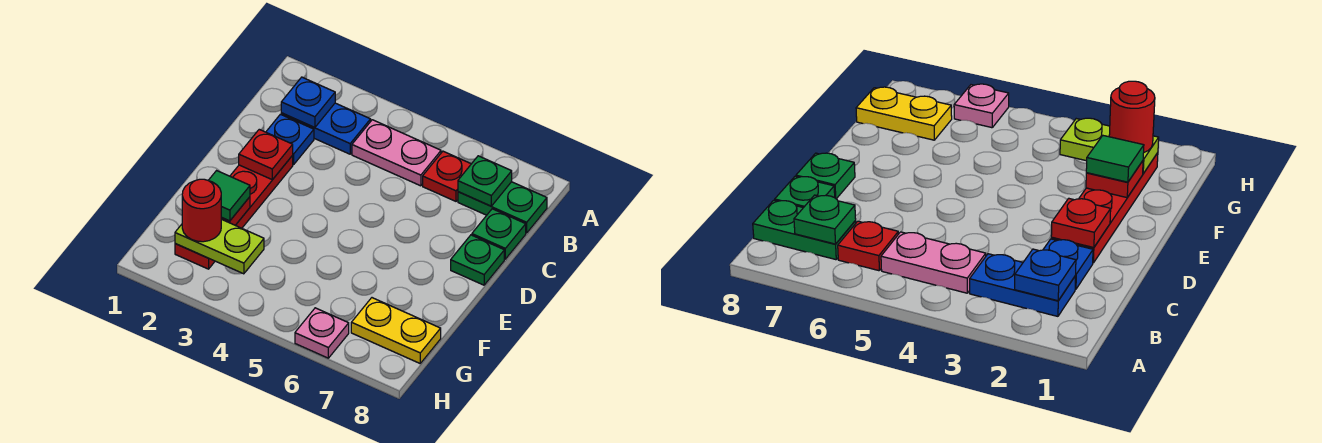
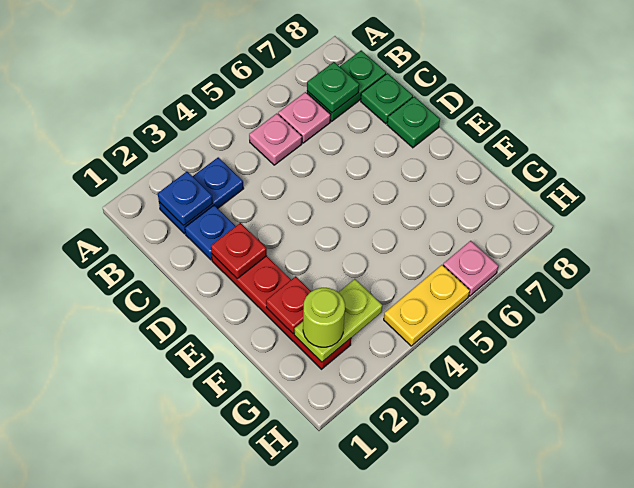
pink plate B4:B5 level 1 -> pink plate B5 level 1
red plate B6 level 1 -> pink plate B6 level 1
green tile F2 level 3 -> none
red round brick G2 level 3 -> lime round brick G2 level 3
yellow plate G7:G8 level 1 -> yellow plate H4:H5 level 1

